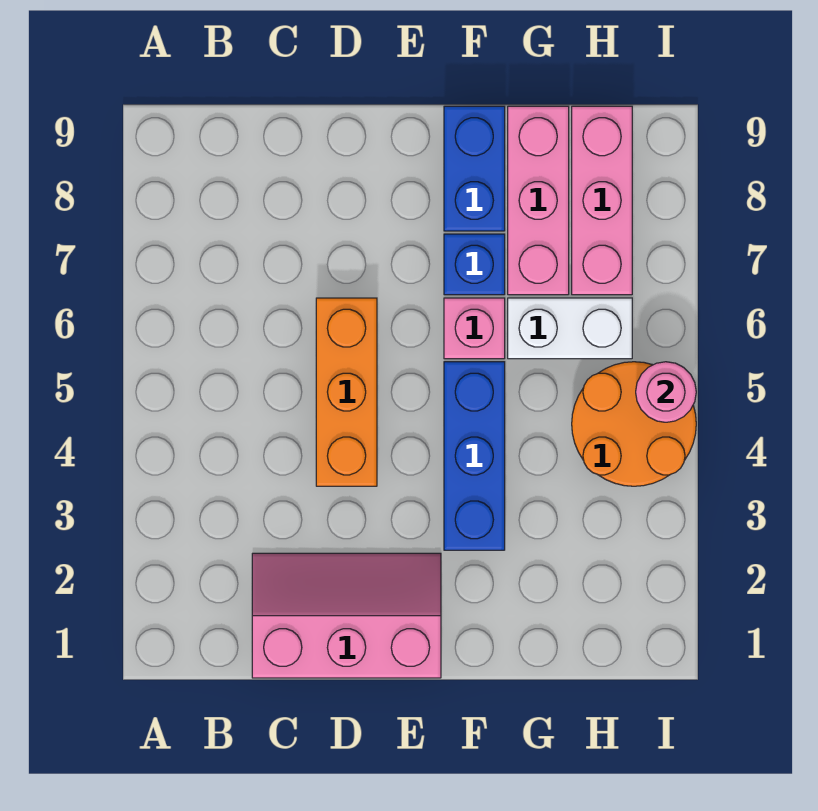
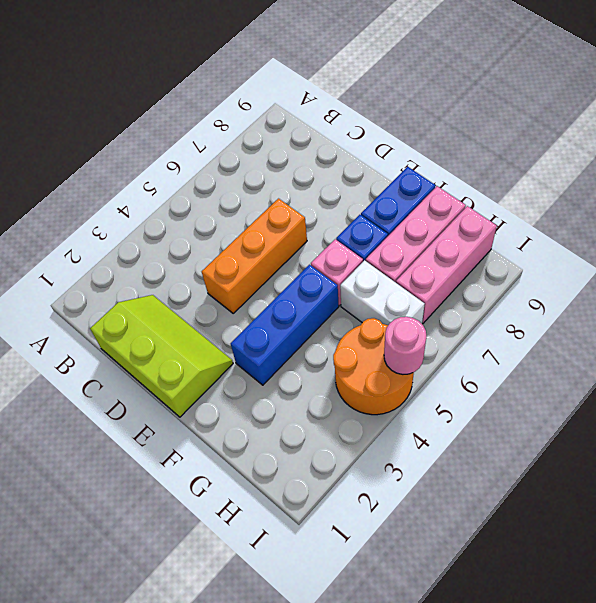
pink slope C1:E2 level 1 top 1 -> lime slope C1:E2 level 1 top 1

